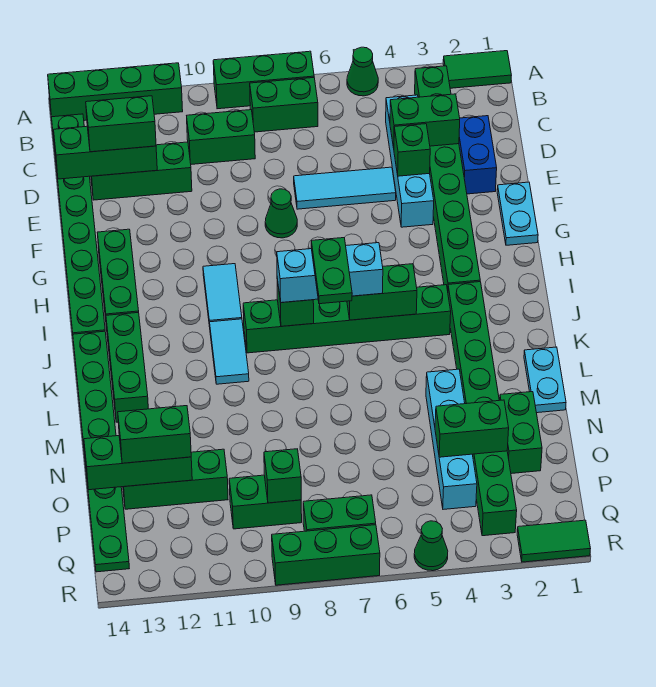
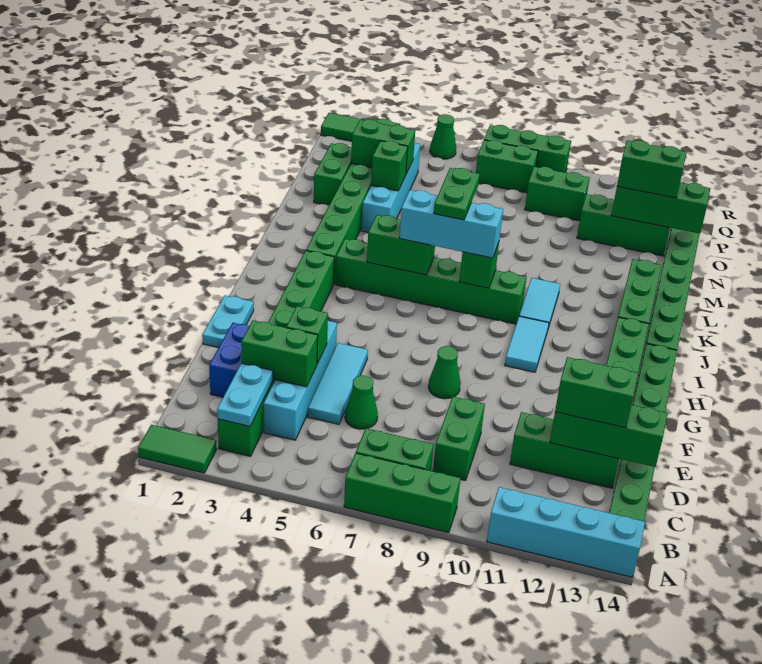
green cone A5 level 1 -> green cone D6 level 1
green brick A11:A14 level 1 -> cyan brick A11:A14 level 1
green brick C9:C10 level 1 -> green brick C9:D9 level 1
cyan tile E5:E7 level 1 -> cyan tile D5:F5 level 1
cyan plate L1:M1 level 1 -> cyan plate B3:C3 level 2
green brick P9 level 2 -> green brick N4 level 2

